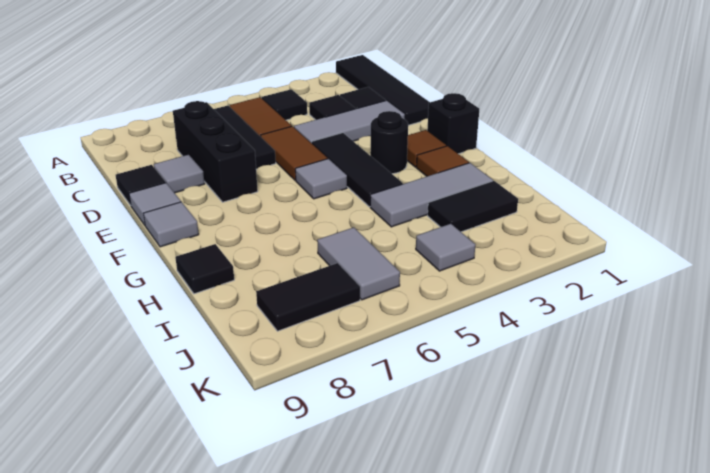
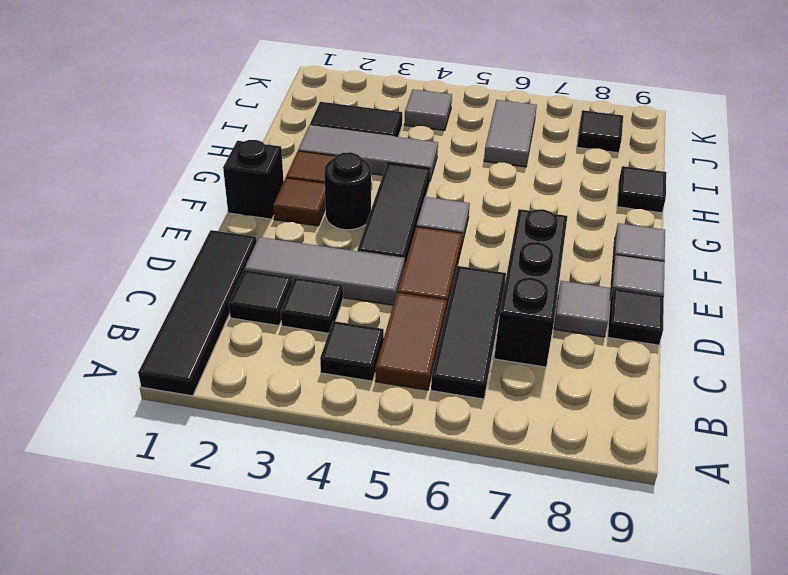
black tile J7:J8 level 1 -> black tile J8 level 1

